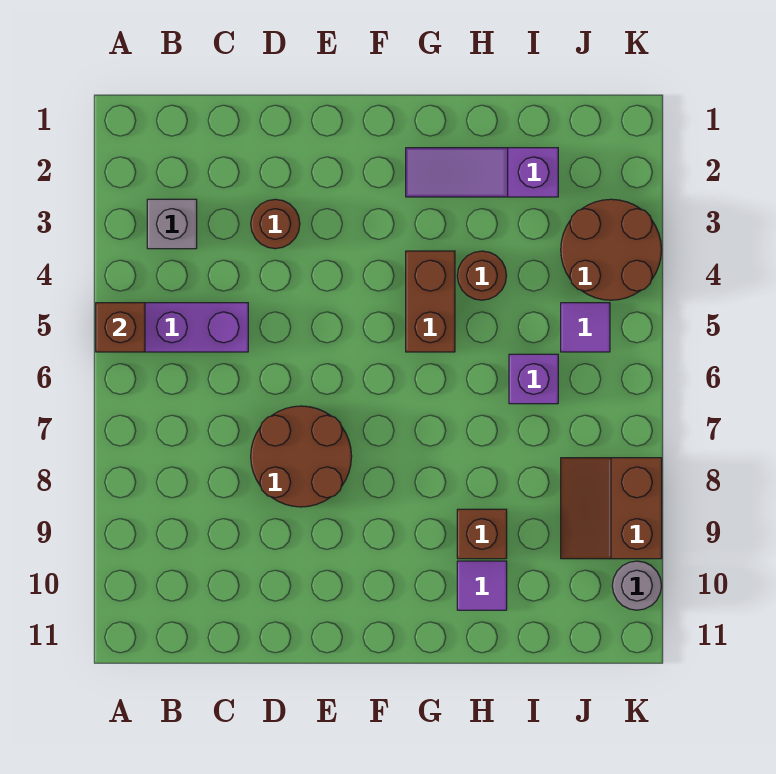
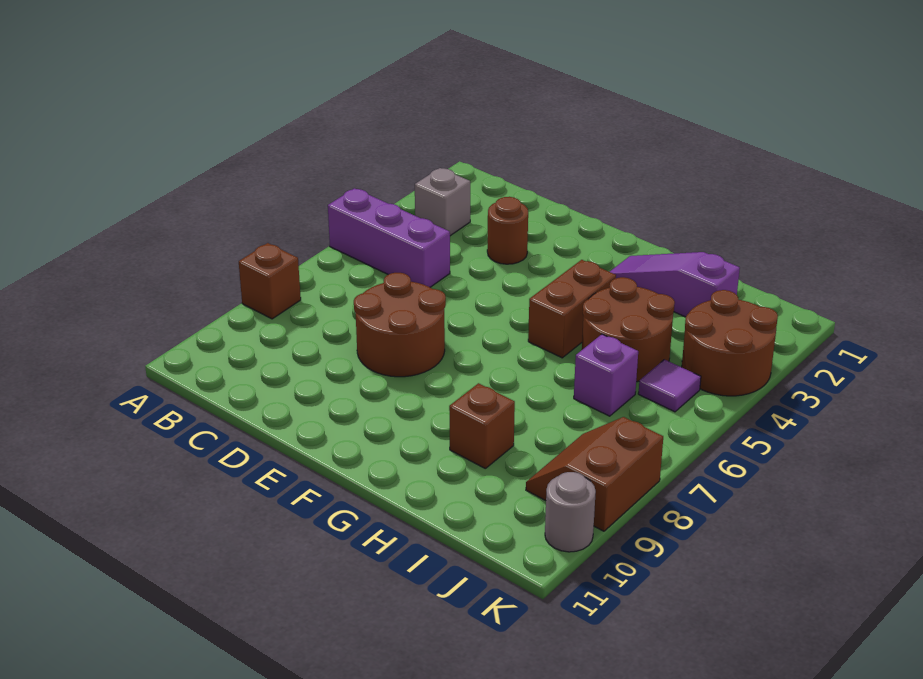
brown brick A5 level 2 -> brown brick A8 level 1
brown round brick H4 level 1 -> brown round brick H4:I5 level 1
purple tile H10 level 1 -> none

